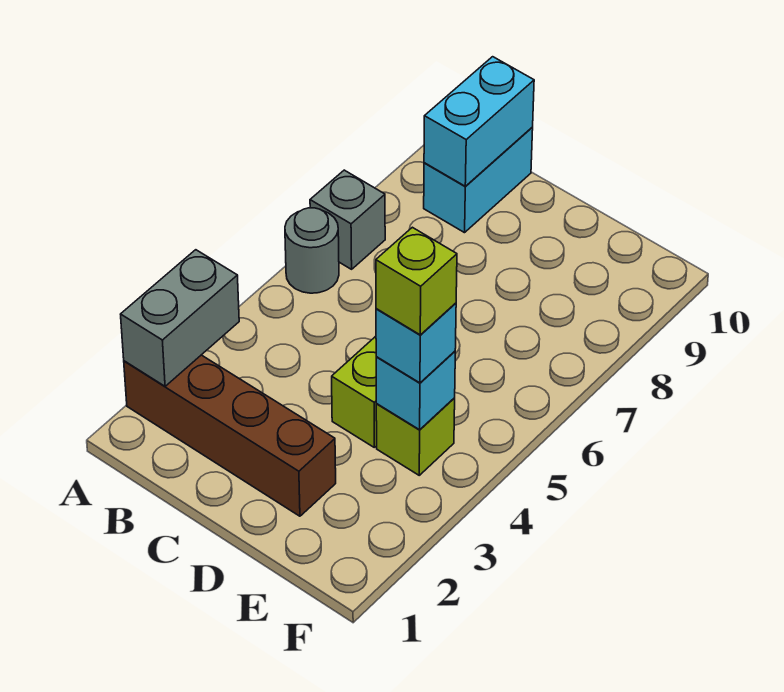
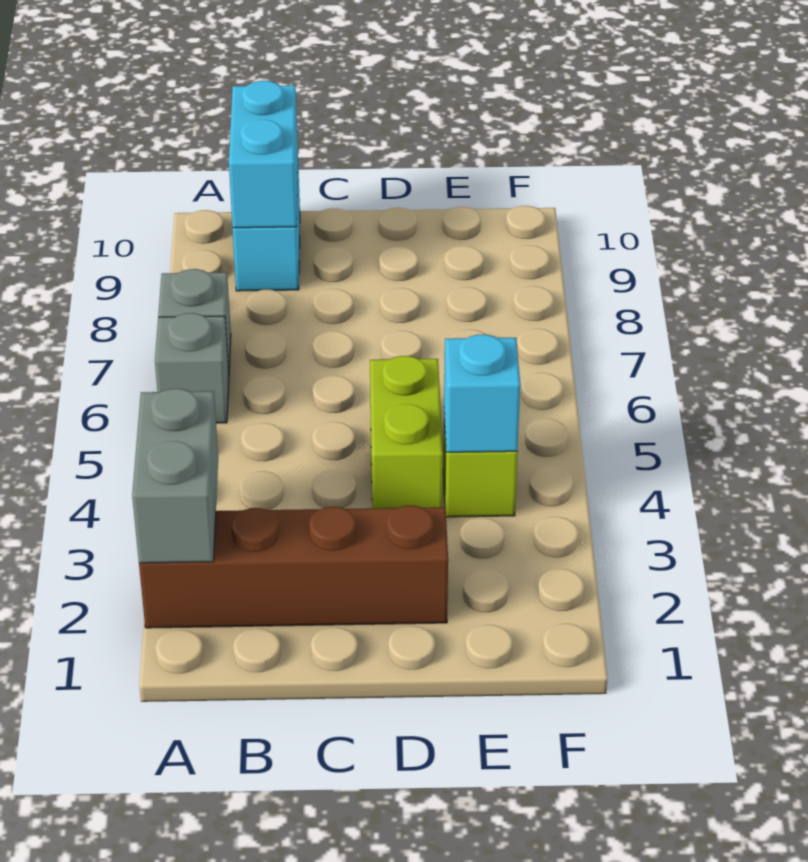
grey round brick A6 level 1 -> grey brick A6 level 1
cyan brick E4 level 3 -> none
lime brick E4 level 4 -> none

